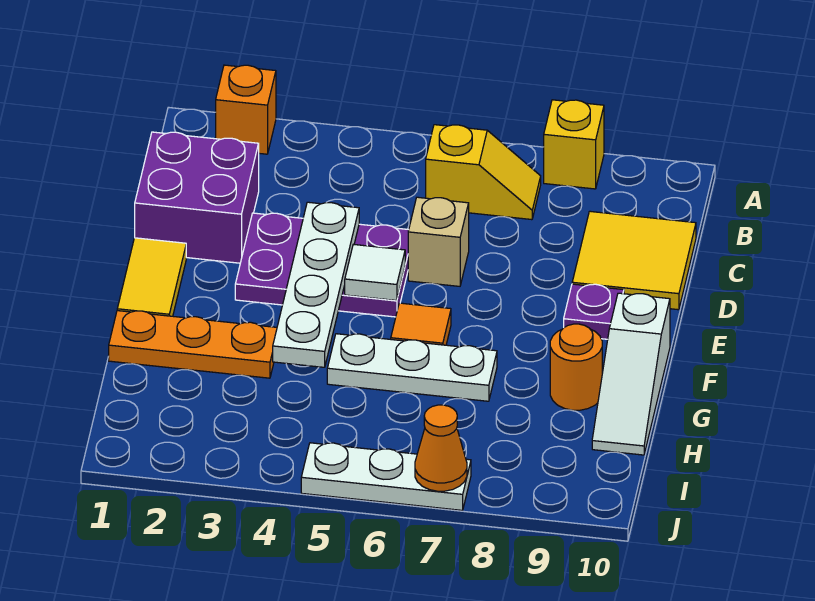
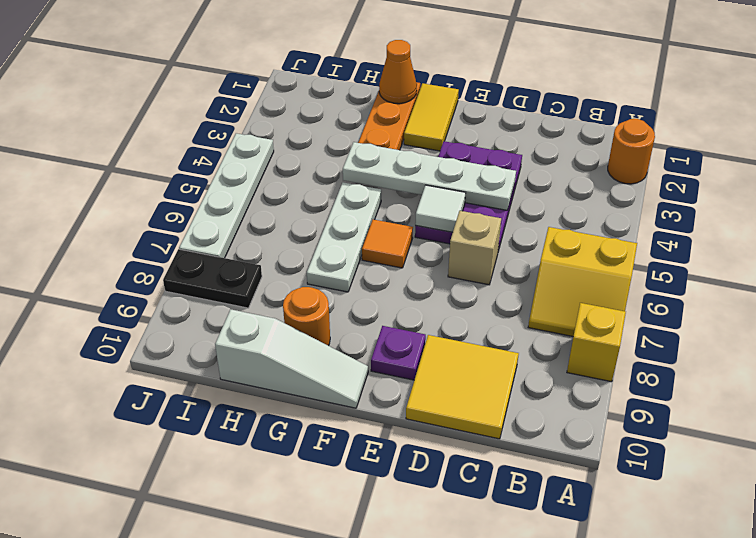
orange brick A2 level 1 -> orange round brick A2 level 1
yellow slope B6:B7 level 1 top 6 -> yellow slope A6:B7 level 1 top 6
purple brick C1:D2 level 1 -> none
yellow tile E1:F1 level 1 -> yellow tile F1:F2 level 1
white slope F10:H10 level 1 top F -> white slope F10:H10 level 1 top H
none -> black plate I8:J8 level 1
white plate J5:J7 level 1 -> white plate J4:J7 level 1
orange cone J7 level 2 -> orange cone G1 level 2

